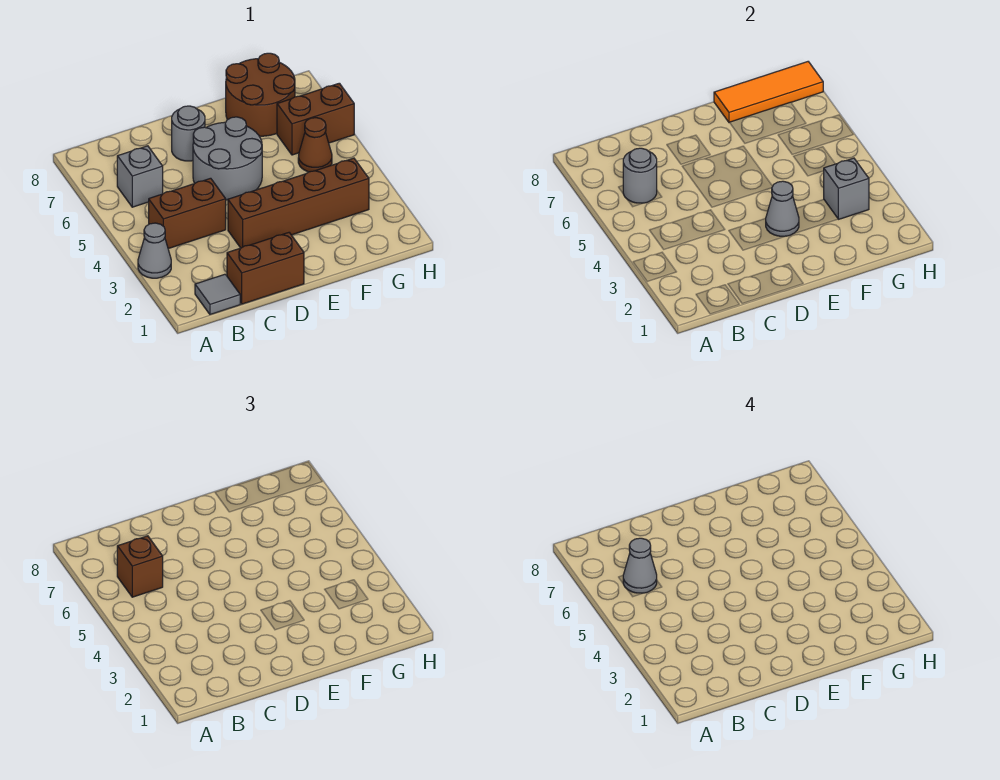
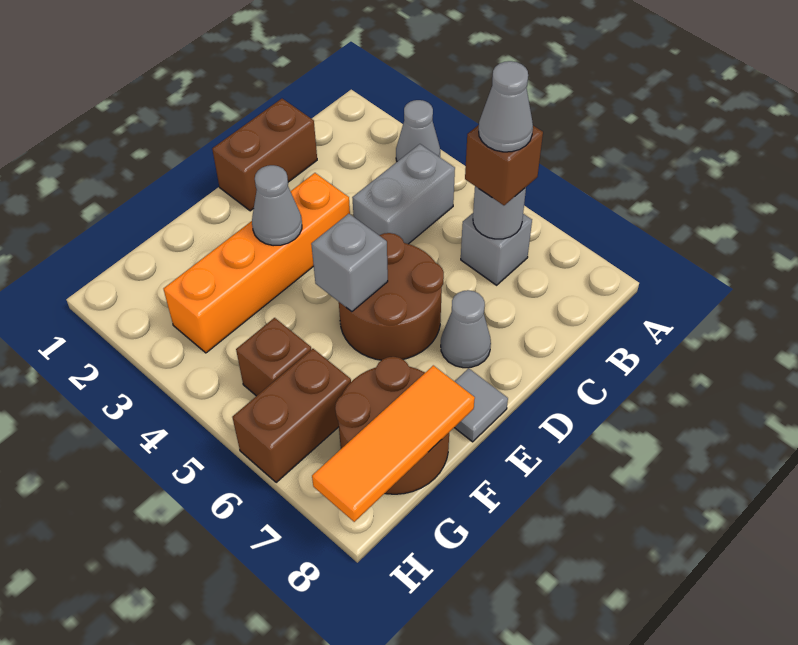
grey tile B1 level 1 -> grey tile E8 level 1
brown brick B4:C4 level 1 -> grey brick B4:C4 level 1
brown brick D3:G3 level 1 -> orange brick D3:G3 level 1
grey round brick D5:E6 level 1 -> brown round brick D5:E6 level 1
grey round brick D7 level 1 -> grey cone D7 level 1
grey brick G3 level 2 -> grey brick E5 level 2
brown cone G5 level 1 -> brown brick G5 level 1

